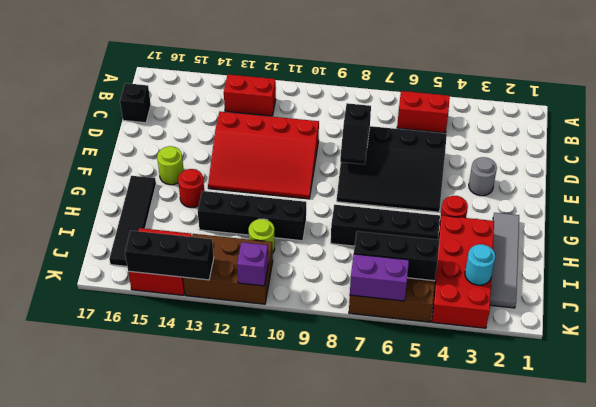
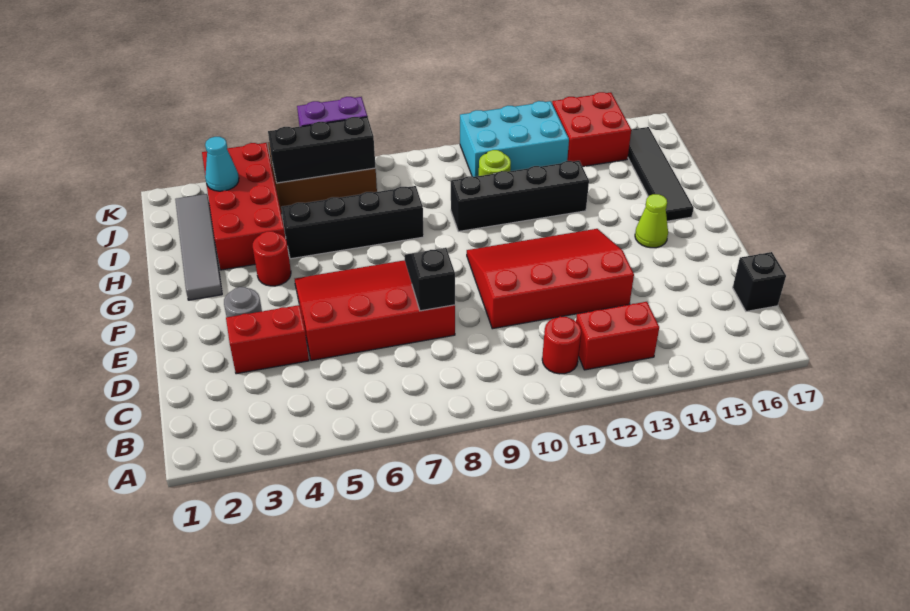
red brick B5:B6 level 1 -> red brick D3:D4 level 1
black slope D5:F8 level 1 top D -> red slope D5:F8 level 1 top D
lime round brick F15 level 1 -> lime cone F15 level 1
red round brick G14 level 1 -> red round brick B11 level 1
cyan round brick J3 level 2 -> cyan cone J3 level 2
brown brick J11:K13 level 1 -> cyan brick J11:K13 level 1
purple brick K11 level 2 -> none
black brick K13:K15 level 2 -> none

